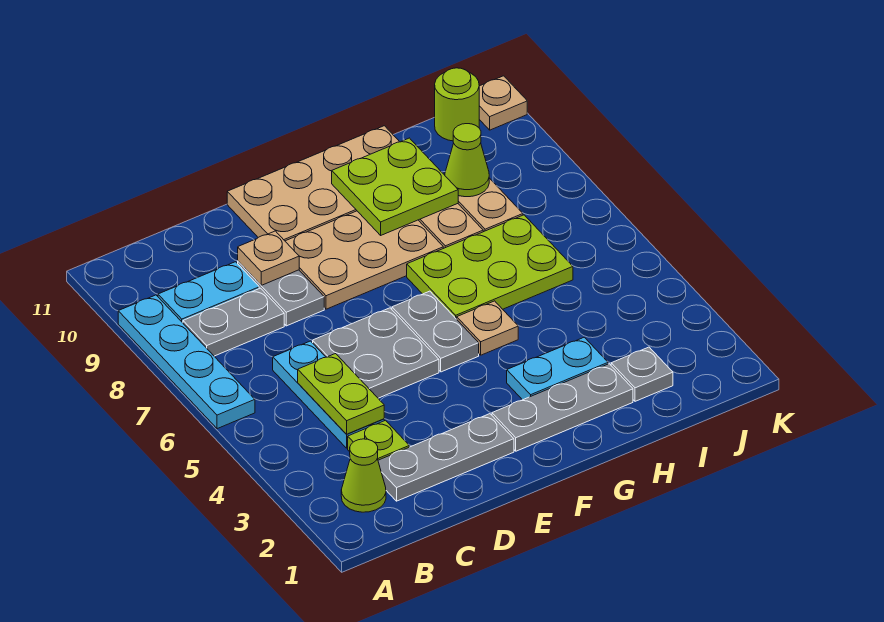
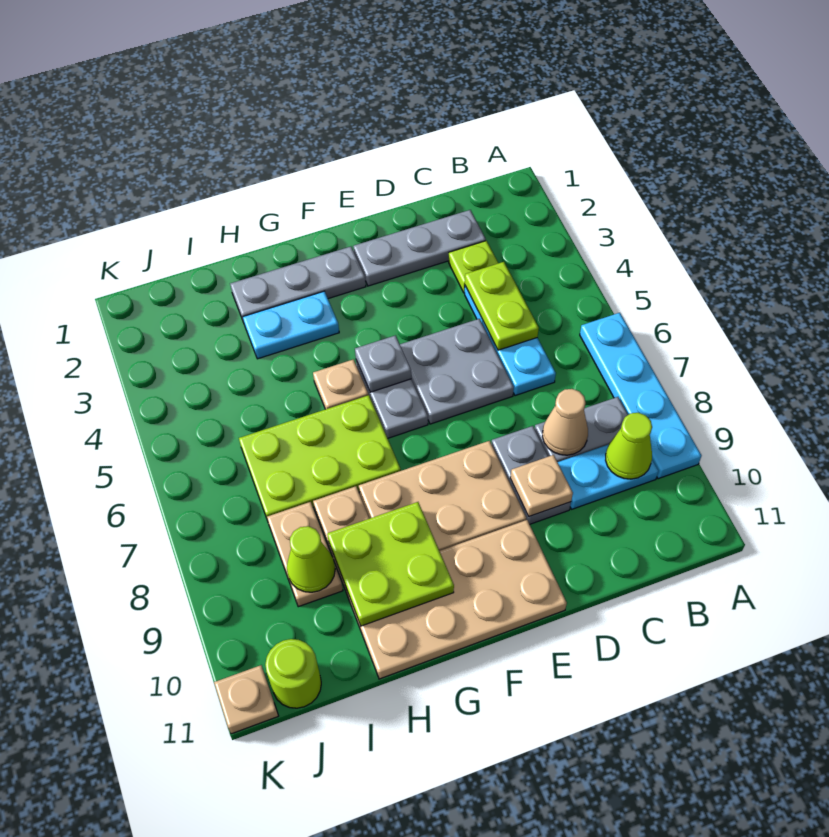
lime cone B2 level 1 -> lime cone B9 level 2
none -> tan cone C8 level 2
grey plate I2 level 1 -> grey plate F5 level 2

